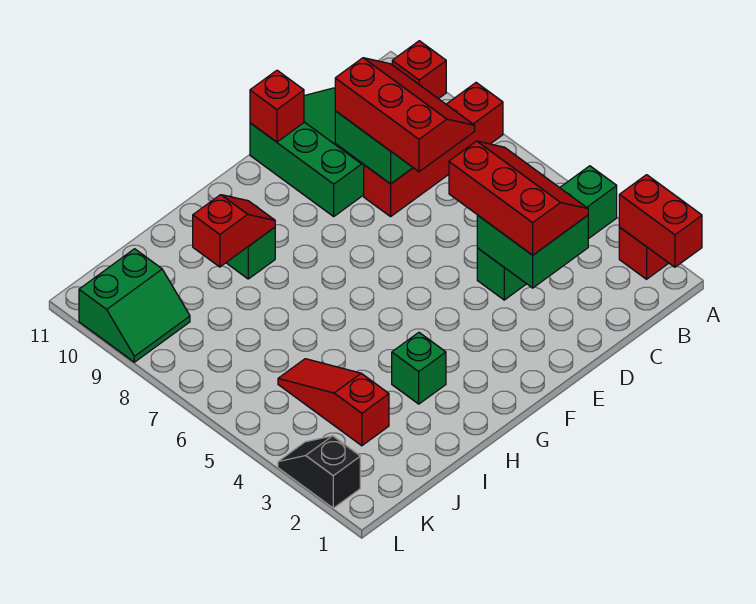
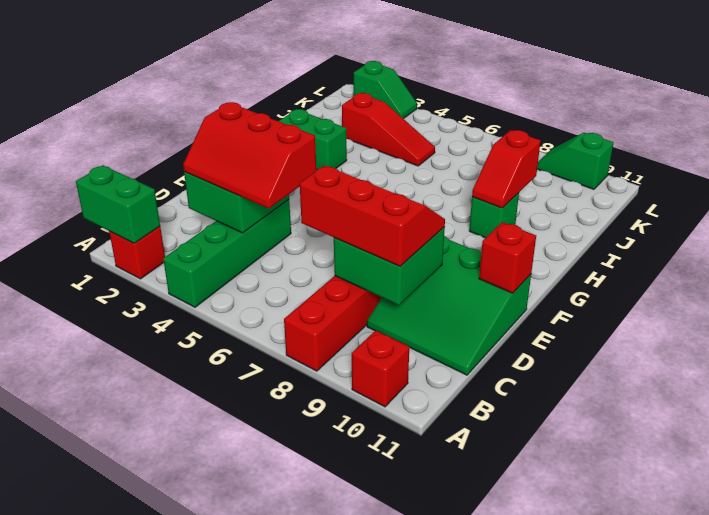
red brick A1:A2 level 2 -> green brick A1:A2 level 2
red slope C7:D9 level 3 top D -> red slope C7:D9 level 3 top C
green brick H3 level 1 -> green brick H2:H3 level 1
green slope K9:L10 level 1 top 10 -> green slope L9:L10 level 1 top 10
black slope L2:L3 level 1 top 2 -> green slope L2:L3 level 1 top 2

